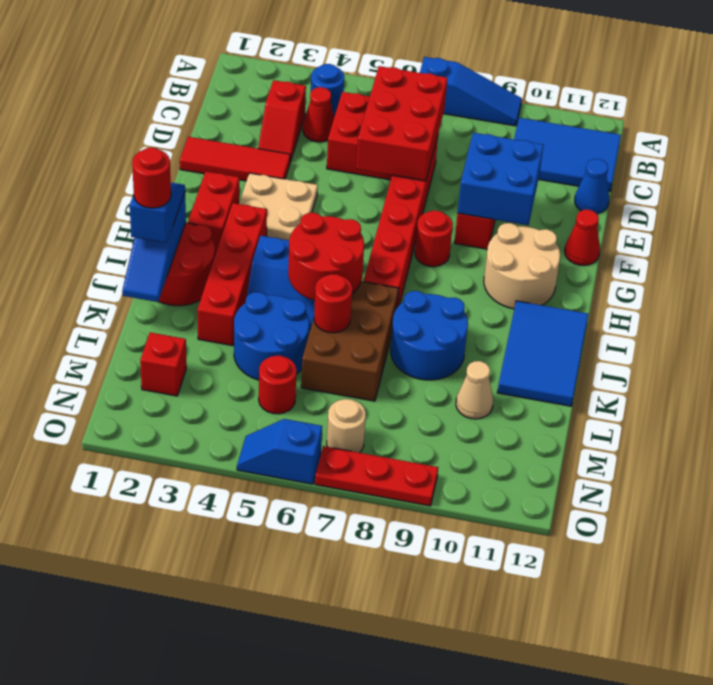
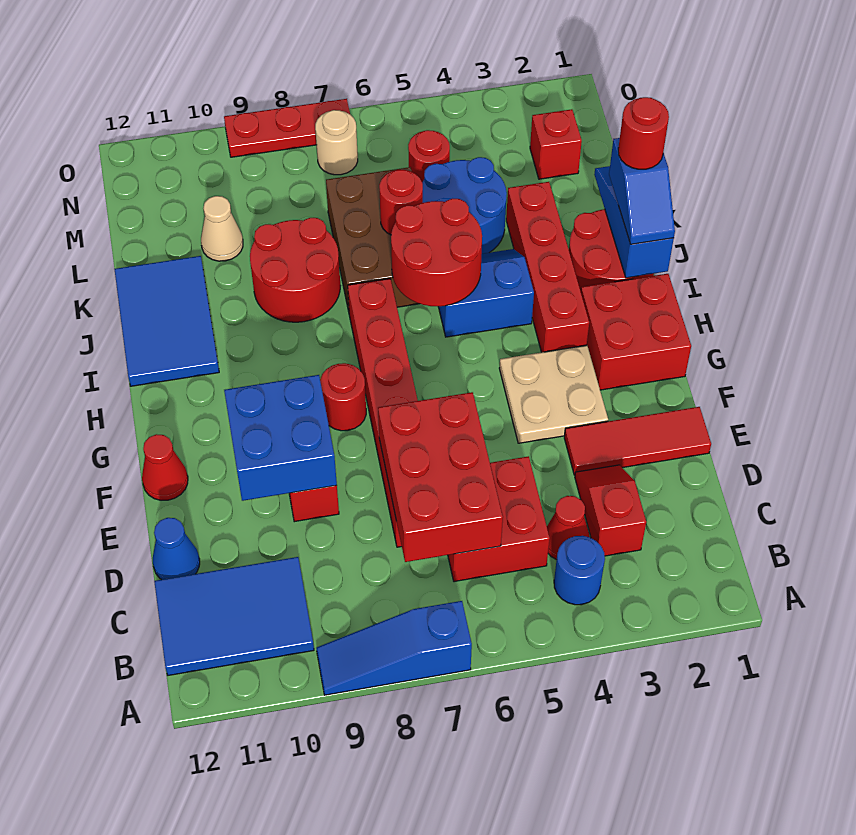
red brick G2:H2 level 1 -> red brick G1:H2 level 1
tan round brick G10:H11 level 1 -> none
blue round brick J8:K9 level 1 -> red round brick J8:K9 level 1
blue slope O5:O6 level 1 top 6 -> none

